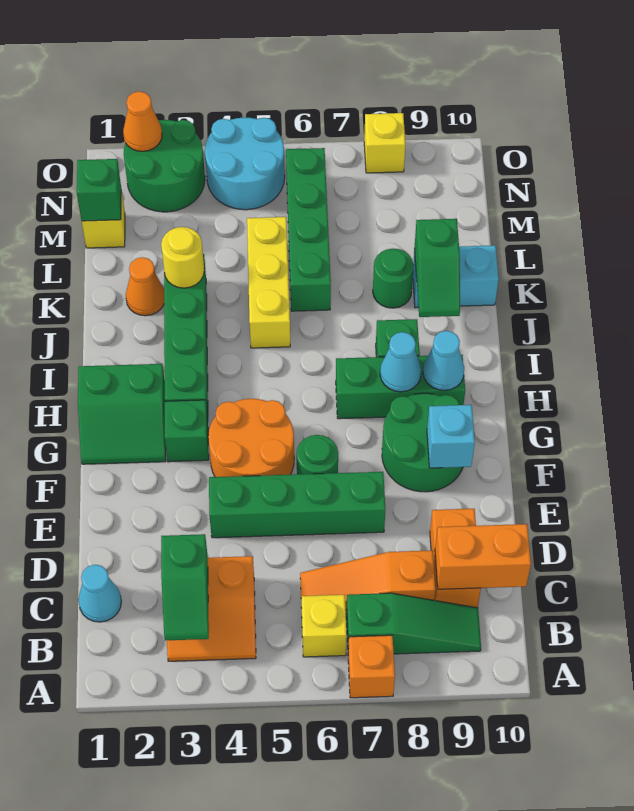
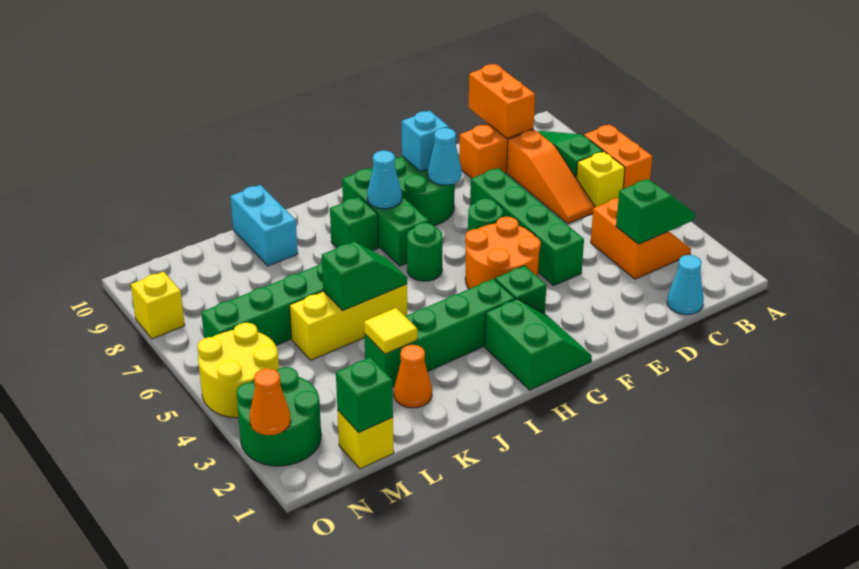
orange brick A7 level 1 -> orange brick A6:A7 level 1
cyan cone H9 level 2 -> cyan cone F8 level 2
green slope J9:K9 level 2 top K -> green slope J5:K5 level 2 top K
yellow round brick K3 level 2 -> yellow tile K3 level 2
green round brick K8 level 1 -> green round brick H6 level 1
cyan round brick N4:O5 level 1 -> yellow round brick N4:O5 level 1

